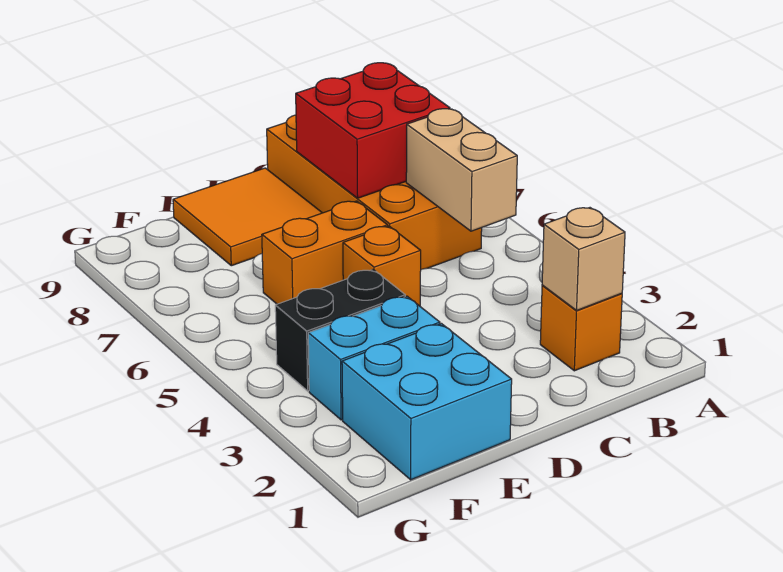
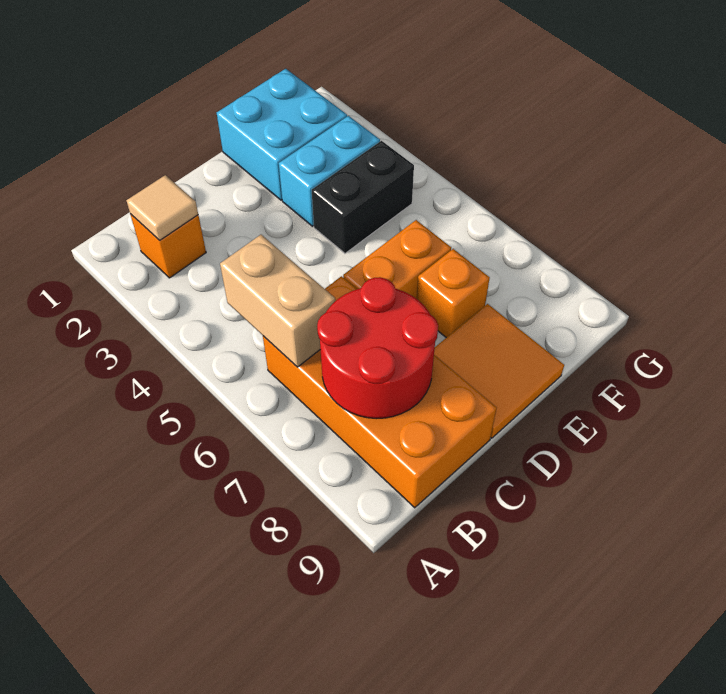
tan brick B2 level 2 -> tan tile B2 level 2
red brick B7:C8 level 2 -> red round brick B7:C8 level 2
orange brick D5 level 1 -> orange brick E7 level 1

